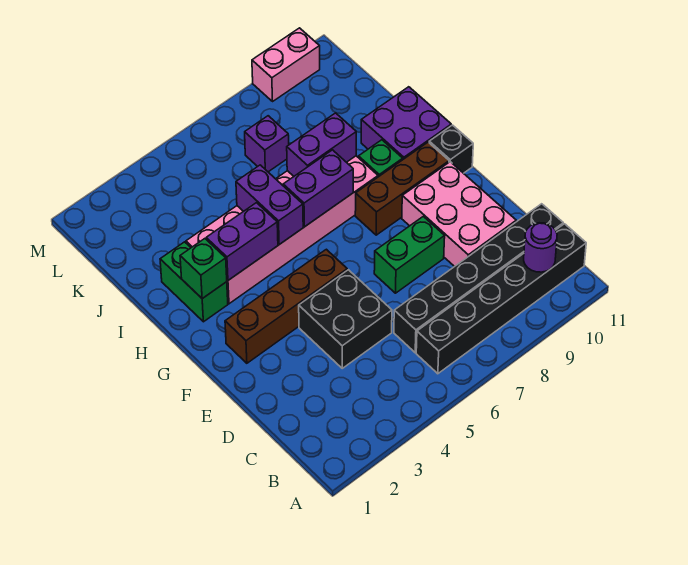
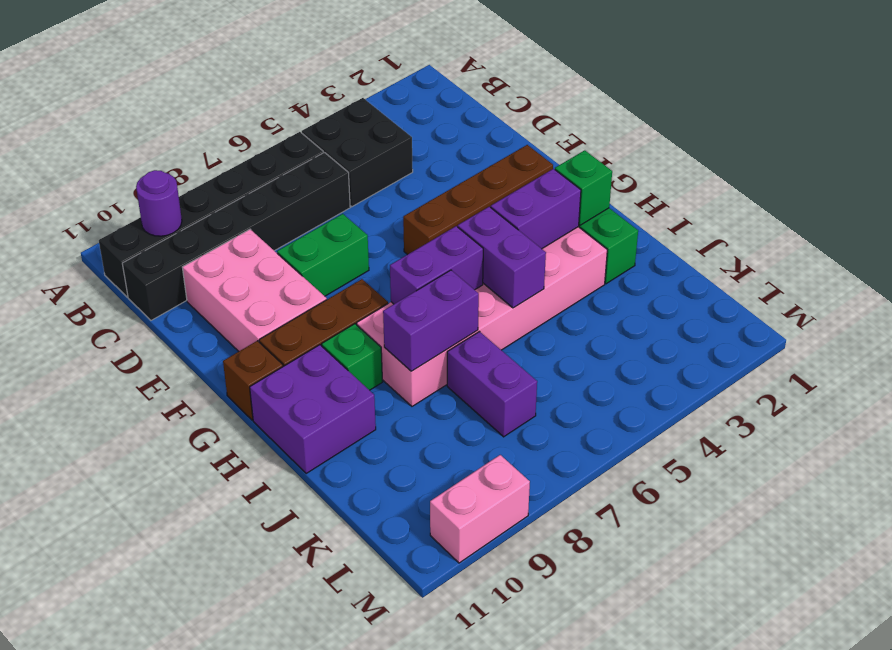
black brick D4:E5 level 1 -> black brick B4:C5 level 1
black brick G11 level 1 -> brown brick G11 level 1
purple brick K7 level 1 -> purple brick J7:K7 level 1

